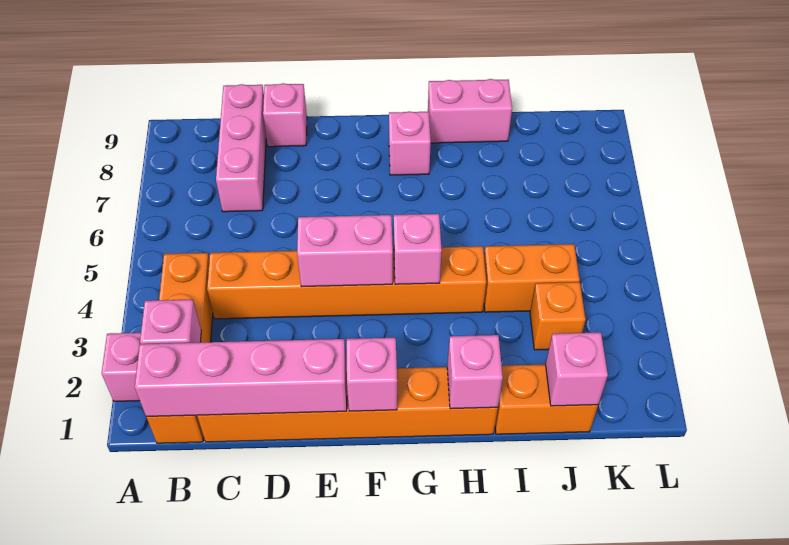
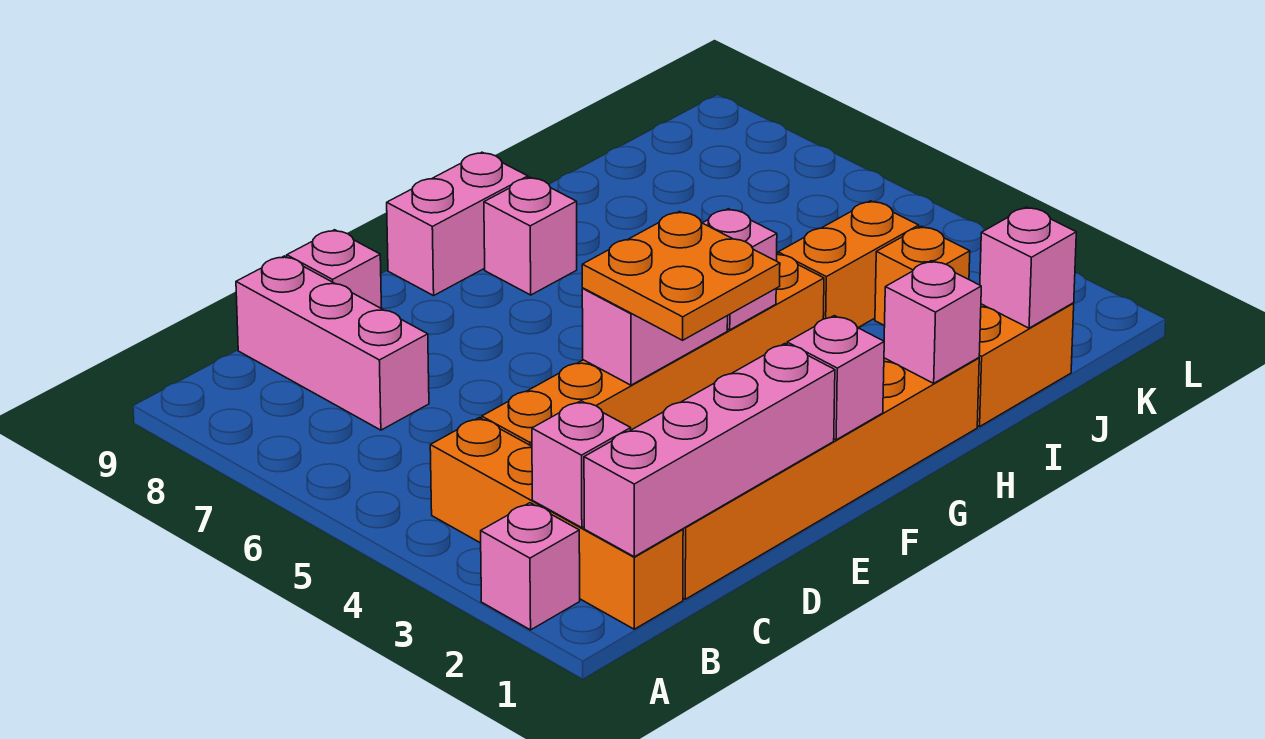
none -> orange plate E3:F4 level 3
pink brick H9:I9 level 1 -> pink brick F9:G9 level 1

